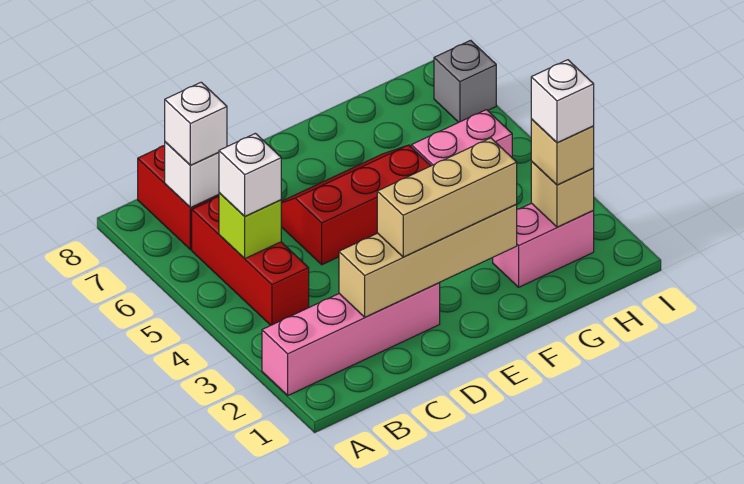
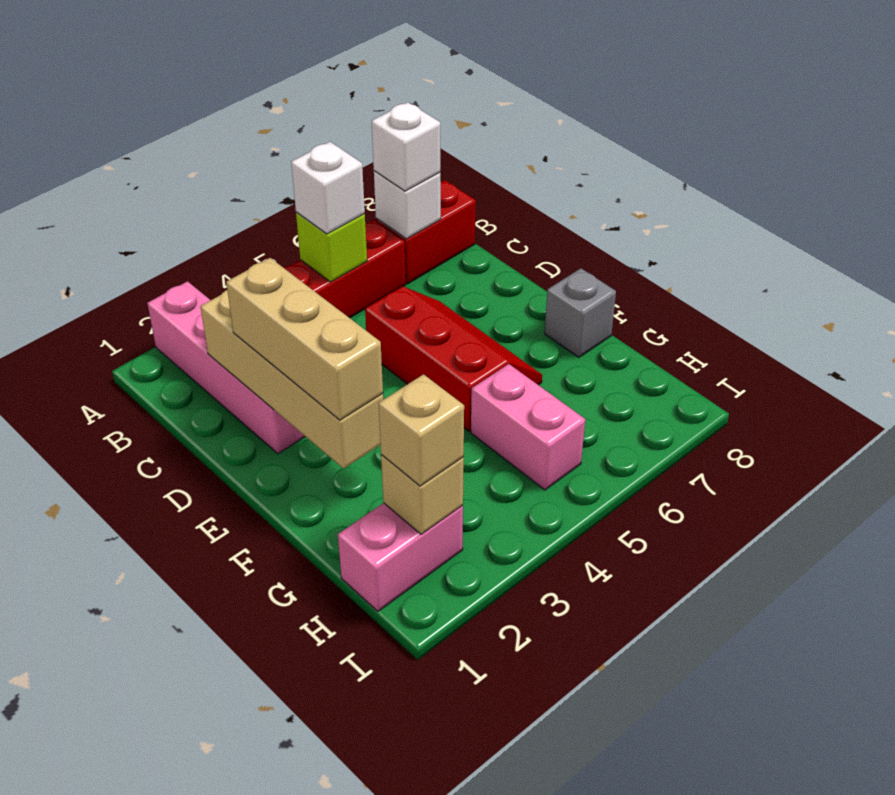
pink brick G2:H2 level 1 -> pink brick H1:H2 level 1
white brick H2 level 4 -> none
grey brick I7 level 1 -> grey brick F8 level 1

